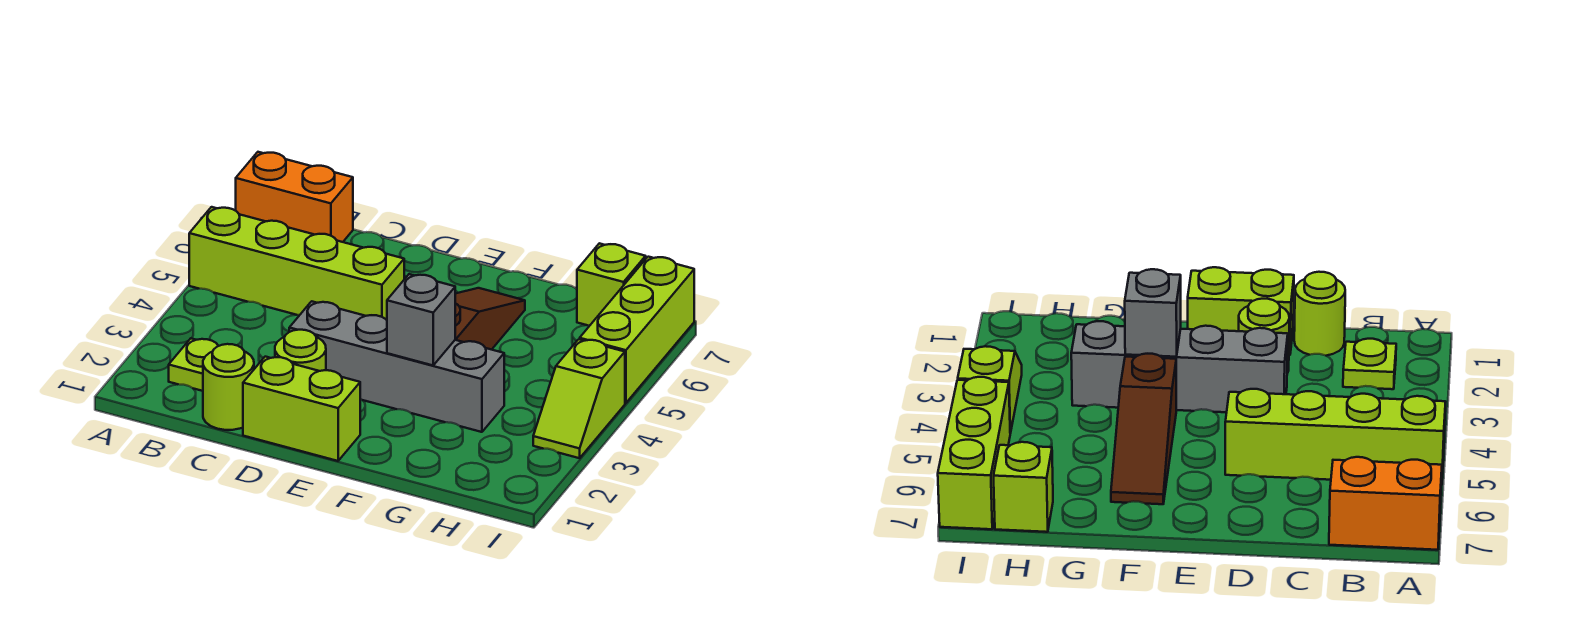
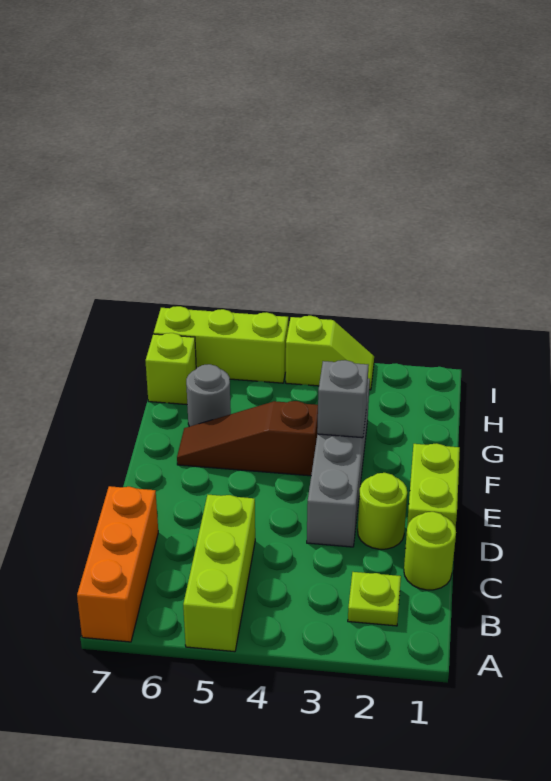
lime brick A5:D5 level 1 -> lime brick A5:C5 level 1
orange brick A7:B7 level 1 -> orange brick A7:C7 level 1
none -> grey round brick G6 level 1

